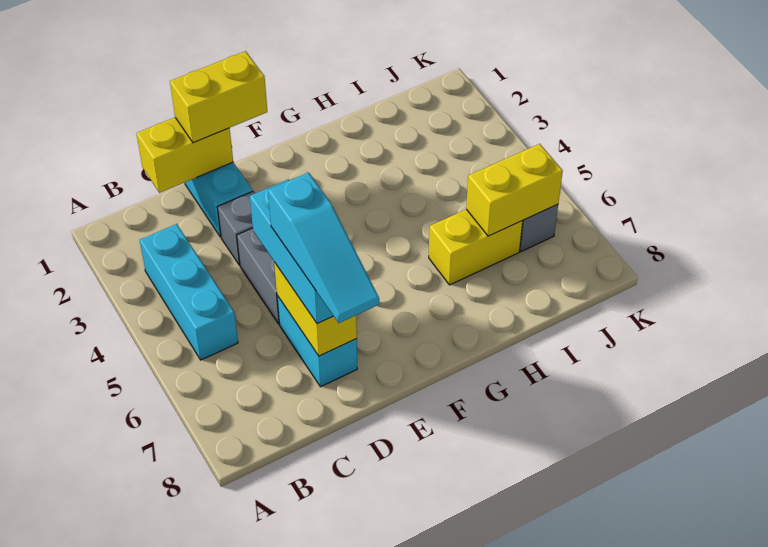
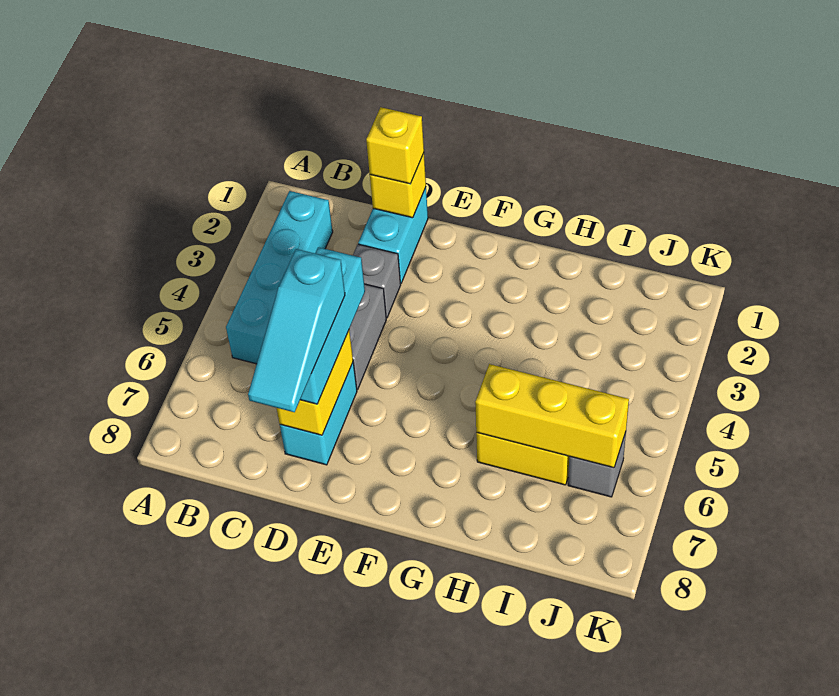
cyan brick B3:B5 level 1 -> cyan brick B2:B5 level 1
yellow brick C1:D1 level 2 -> yellow brick D1 level 2
yellow brick D1:E1 level 3 -> yellow brick D1 level 3
yellow brick I6:J6 level 2 -> yellow brick H6:J6 level 2

